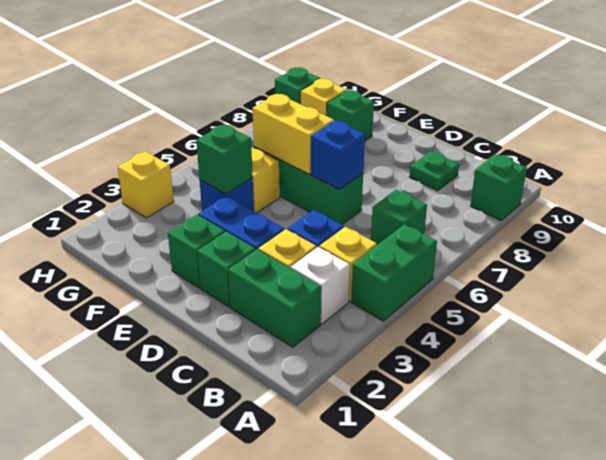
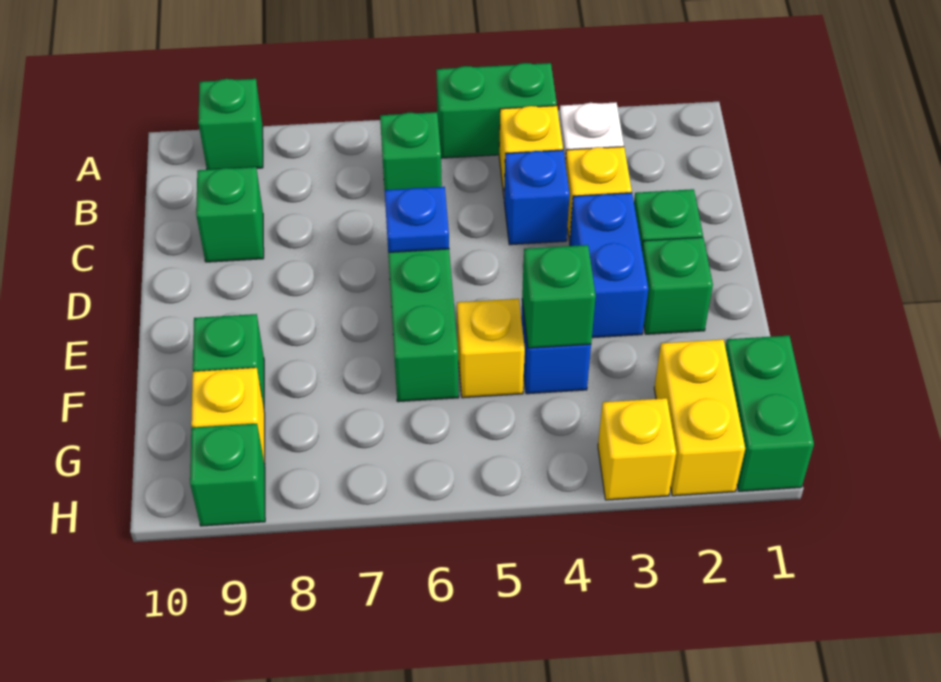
green brick B2:C2 level 1 -> green brick G1:H1 level 1
green plate C9 level 1 -> green brick C9 level 1
blue brick D6 level 2 -> blue plate D6 level 2
yellow brick E6:F6 level 2 -> yellow brick G2:H2 level 1

